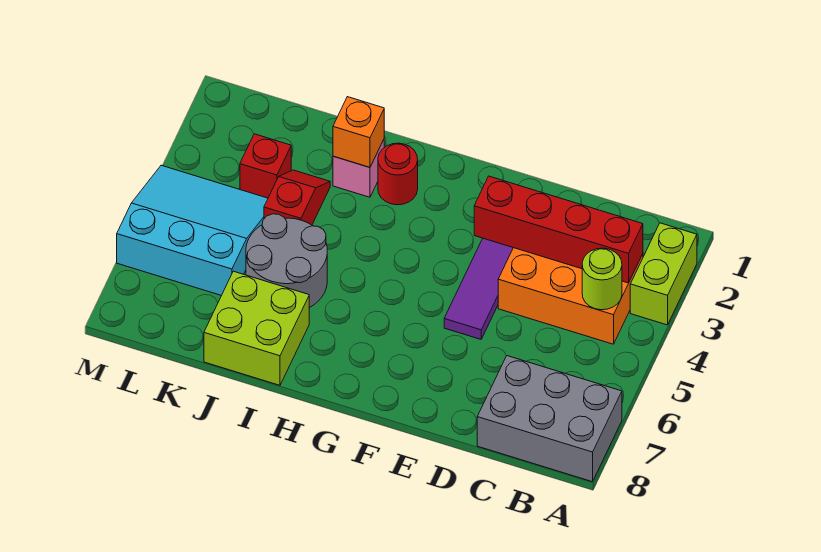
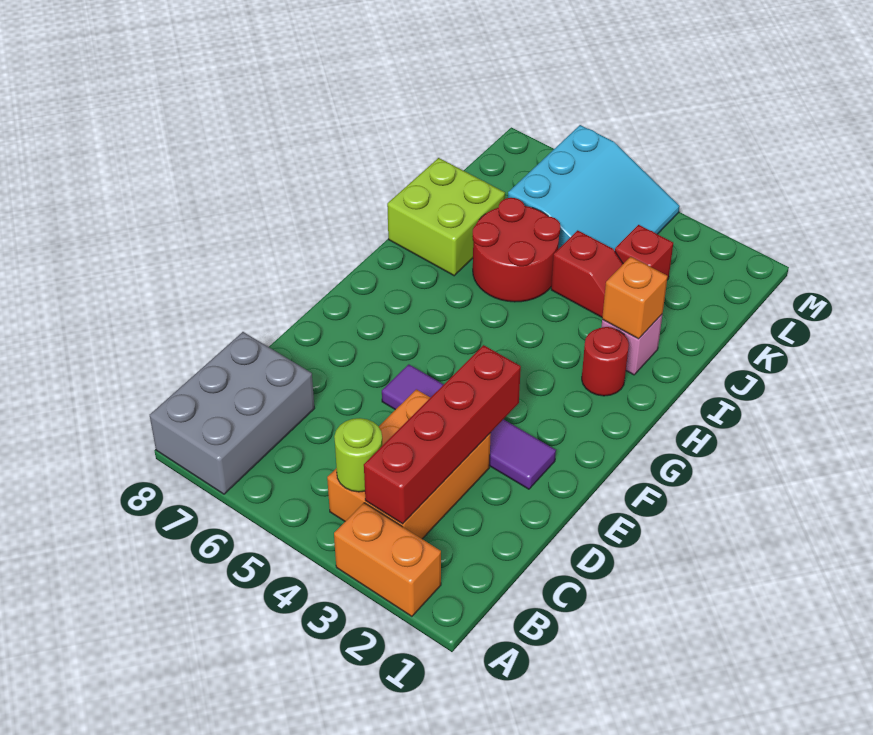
lime brick A2:A3 level 1 -> orange brick A2:A3 level 1
grey round brick I5:J6 level 1 -> red round brick I5:J6 level 1

